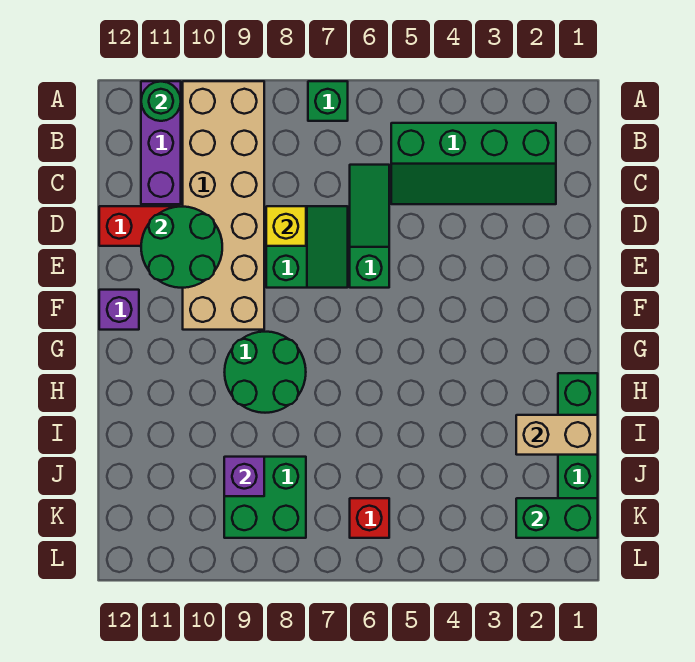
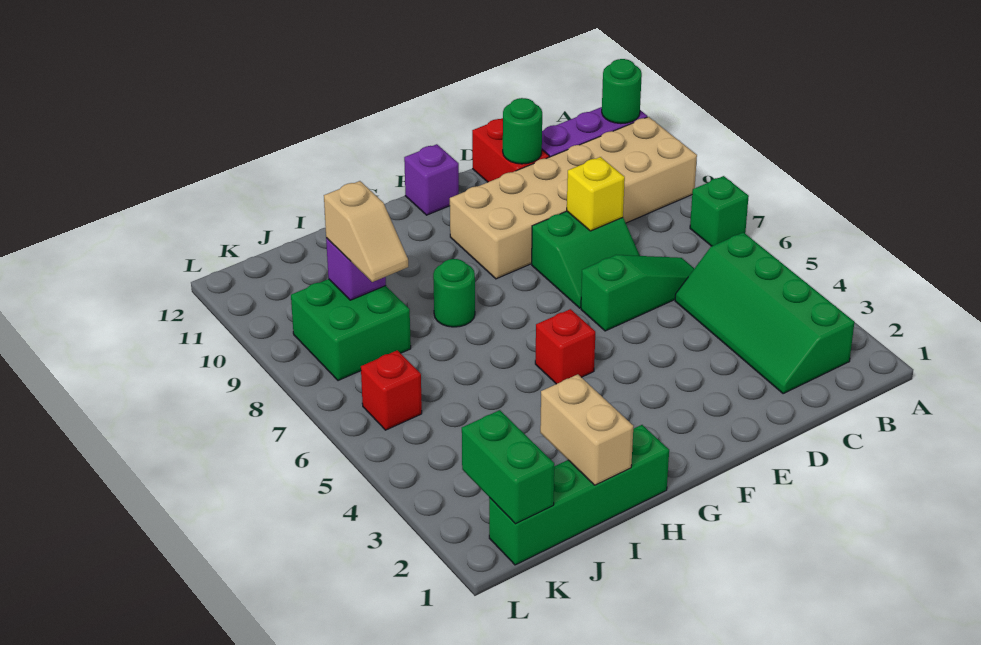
green round brick D10:E11 level 2 -> green round brick D11 level 2
none -> red brick G5 level 1
green round brick G8:H9 level 1 -> green round brick H8 level 1
none -> tan slope J8:J9 level 3 top 9

